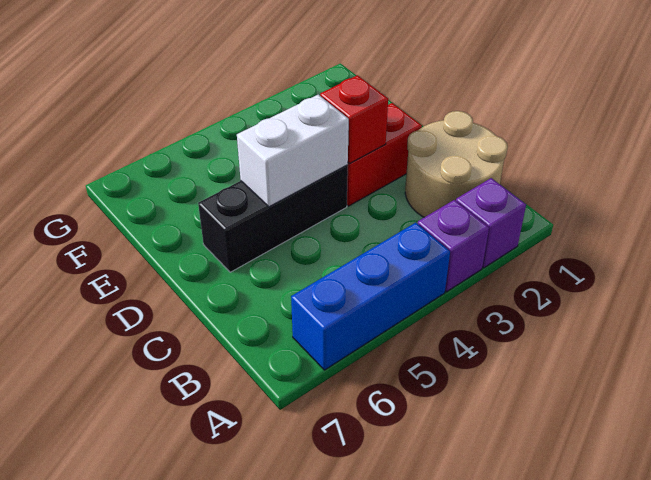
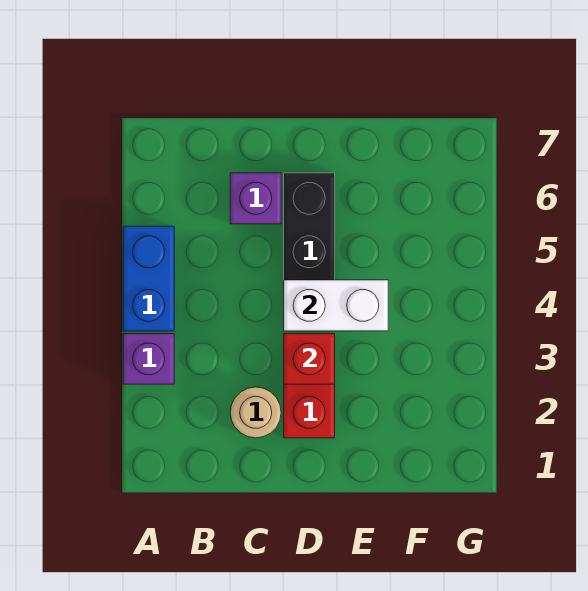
purple brick A2 level 1 -> purple brick C6 level 1
blue brick A4:A6 level 1 -> blue brick A4:A5 level 1
tan round brick B1:C2 level 1 -> tan round brick C2 level 1
white brick D4:D5 level 2 -> white brick D4:E4 level 2

